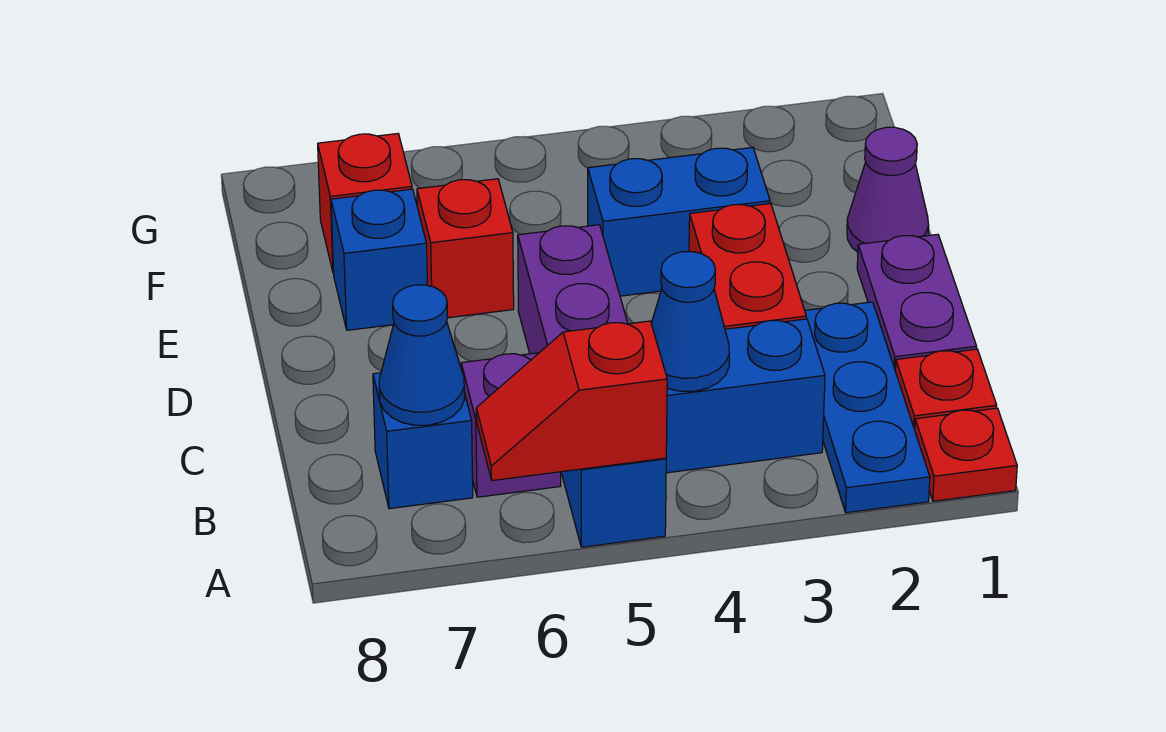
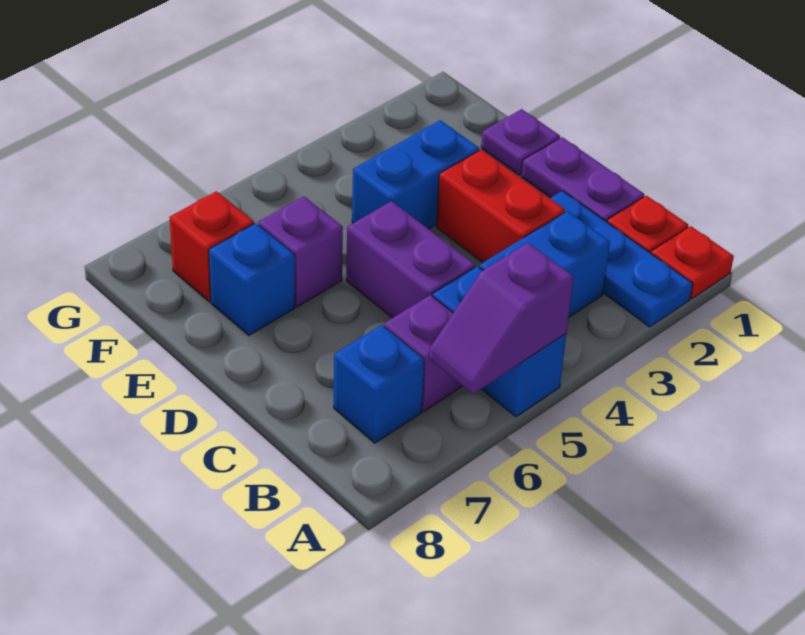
red slope A5:A6 level 2 top 5 -> purple slope A5:A6 level 2 top 5
blue cone B4 level 2 -> none
blue cone B7 level 2 -> none
purple cone E1 level 1 -> purple plate E1 level 1
red brick E6 level 1 -> purple brick E6 level 1

